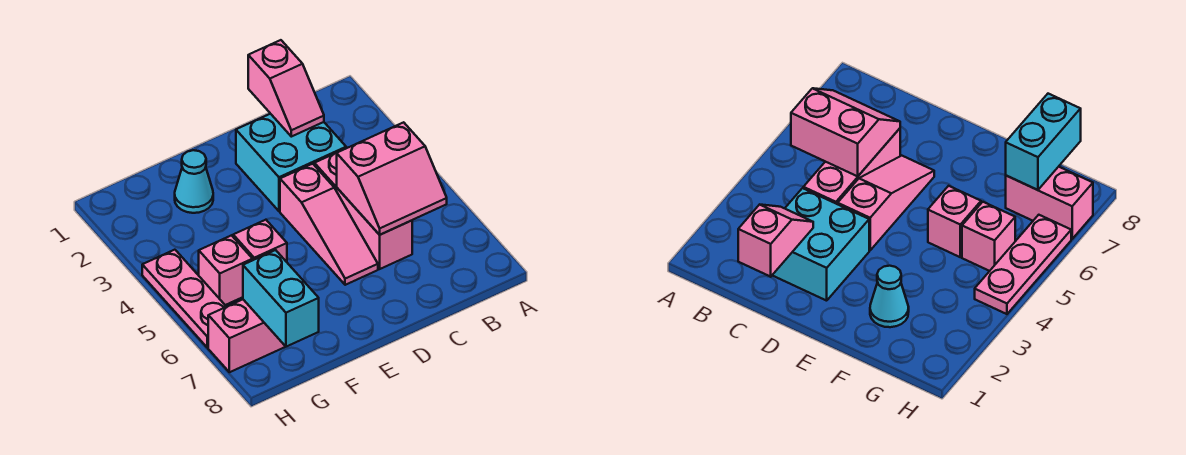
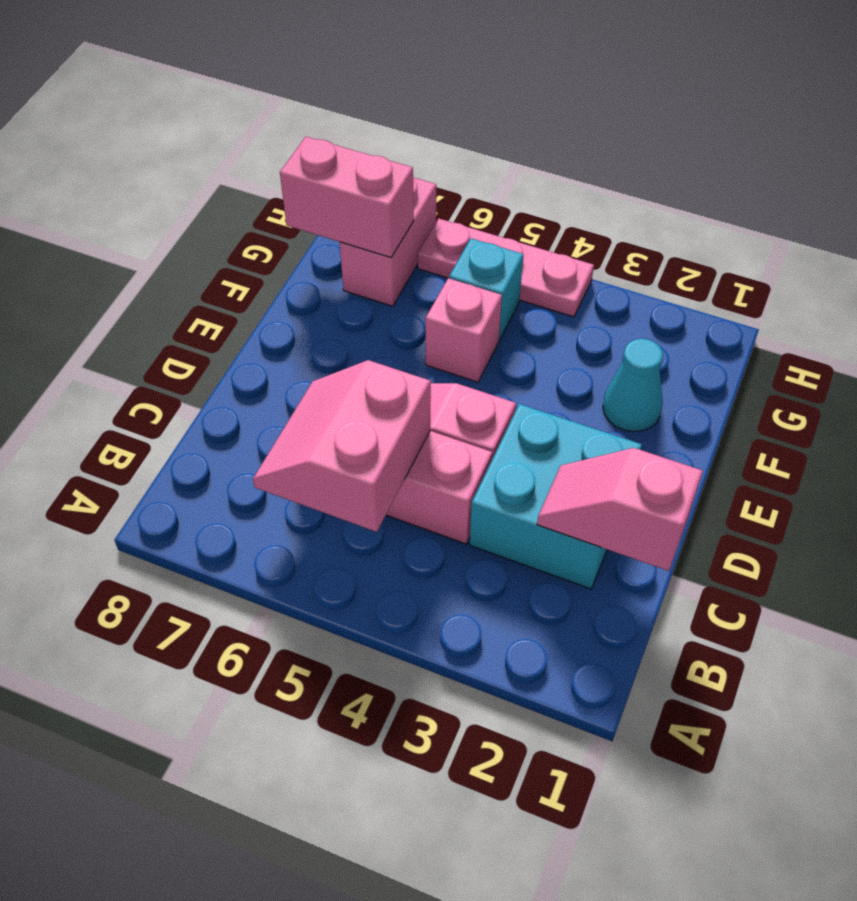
pink brick G5 level 1 -> cyan brick G5 level 1
cyan brick G7:G8 level 2 -> pink brick G7:G8 level 2

